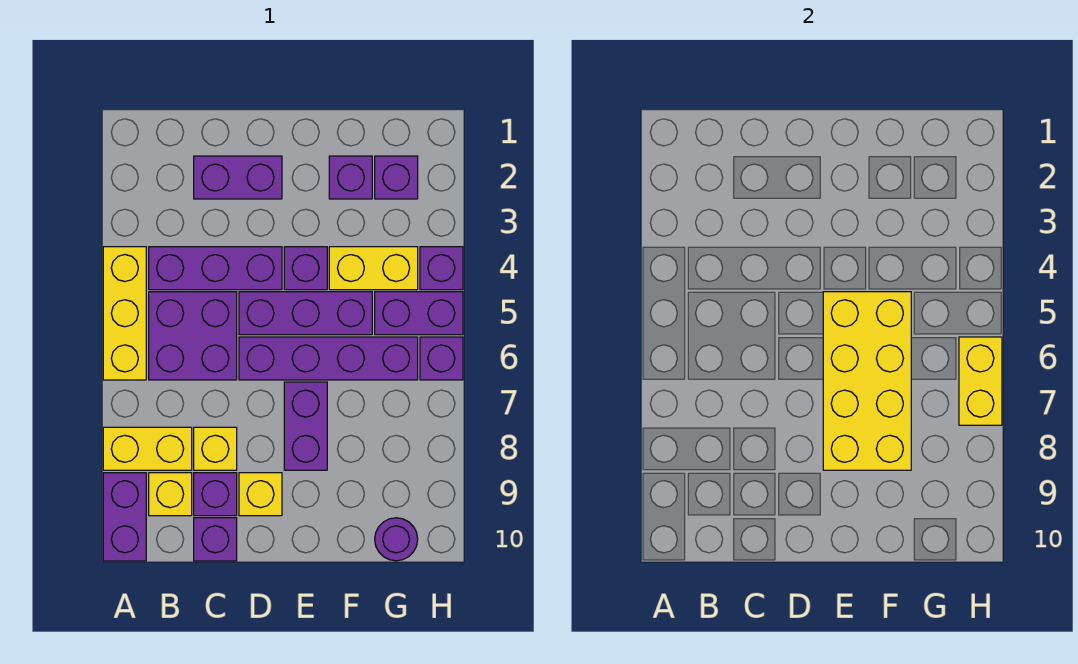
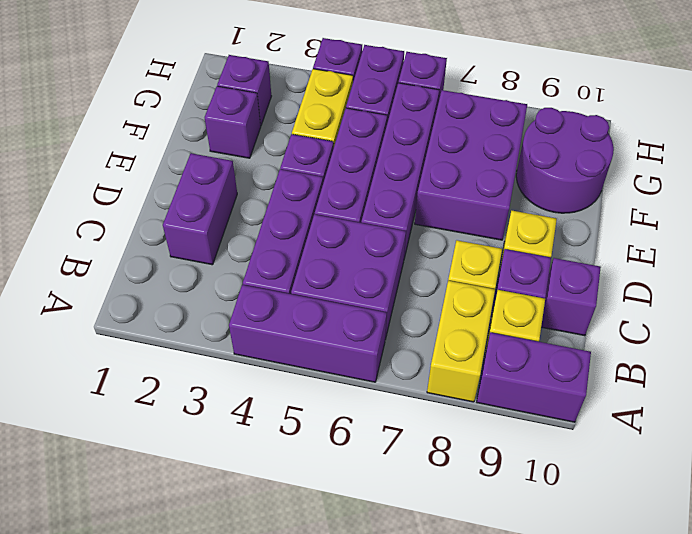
yellow brick A4:A6 level 1 -> purple brick A4:A6 level 1
yellow brick E5:F8 level 2 -> none
purple brick E7:E8 level 1 -> purple brick E7:G8 level 1
purple round brick G10 level 1 -> purple round brick F9:G10 level 1
yellow brick H6:H7 level 2 -> none

